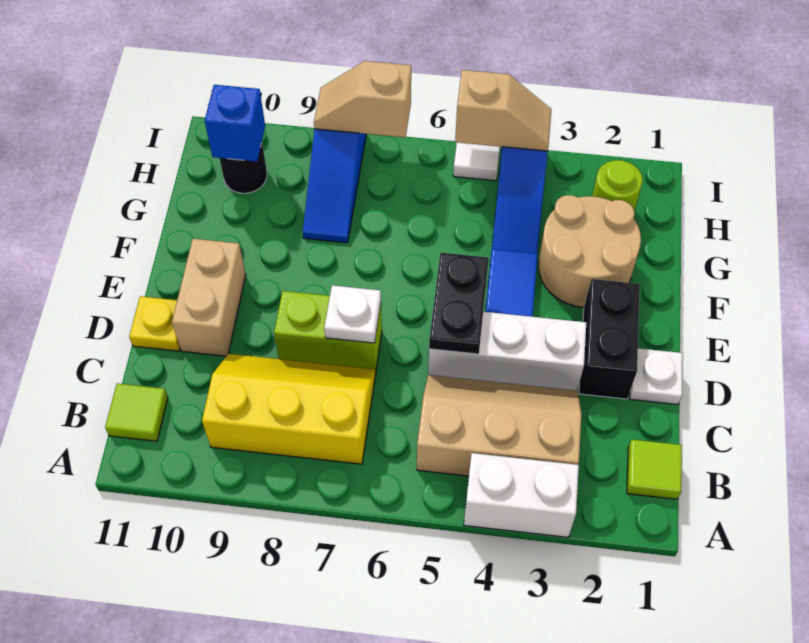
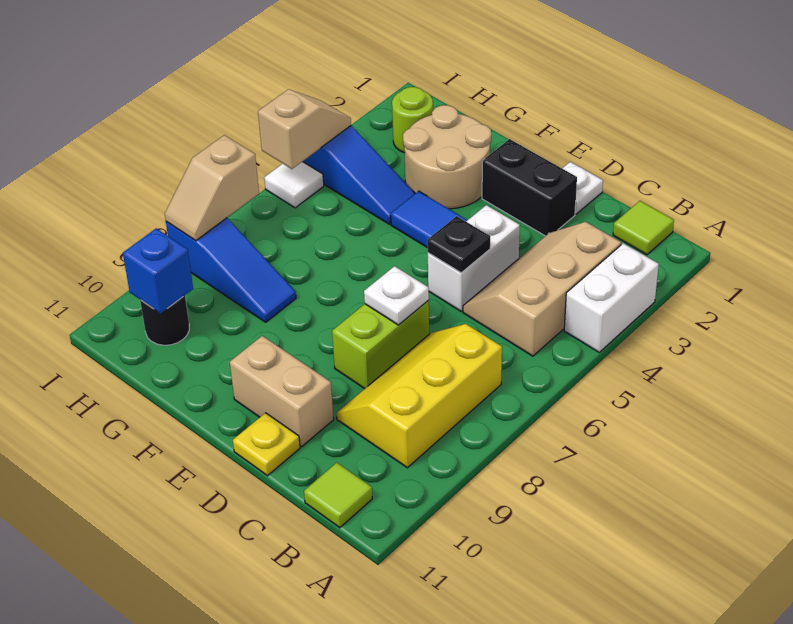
white brick D3:D5 level 1 -> white brick D4:D5 level 1
black plate D5:E5 level 2 -> black plate D5 level 2

